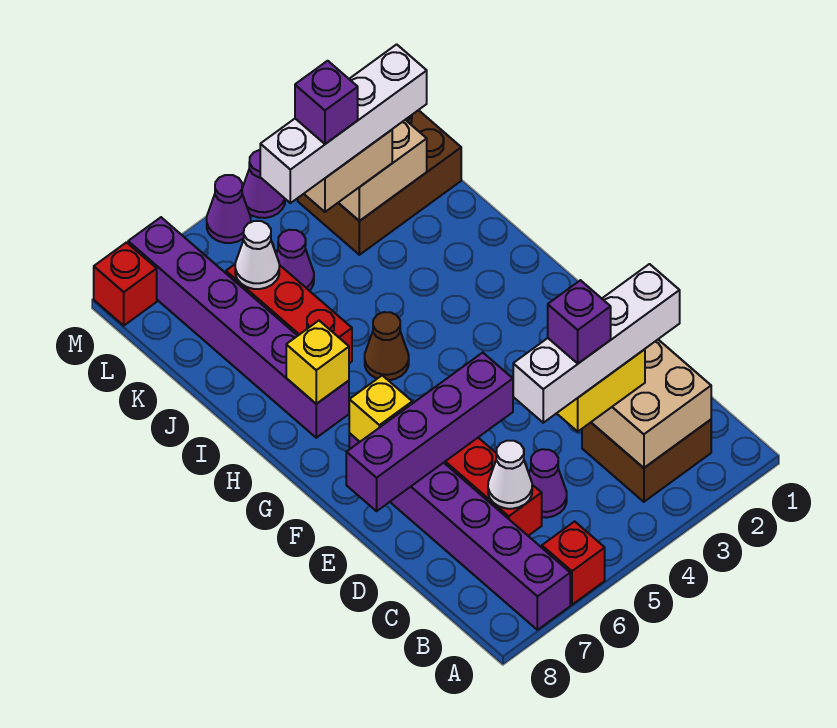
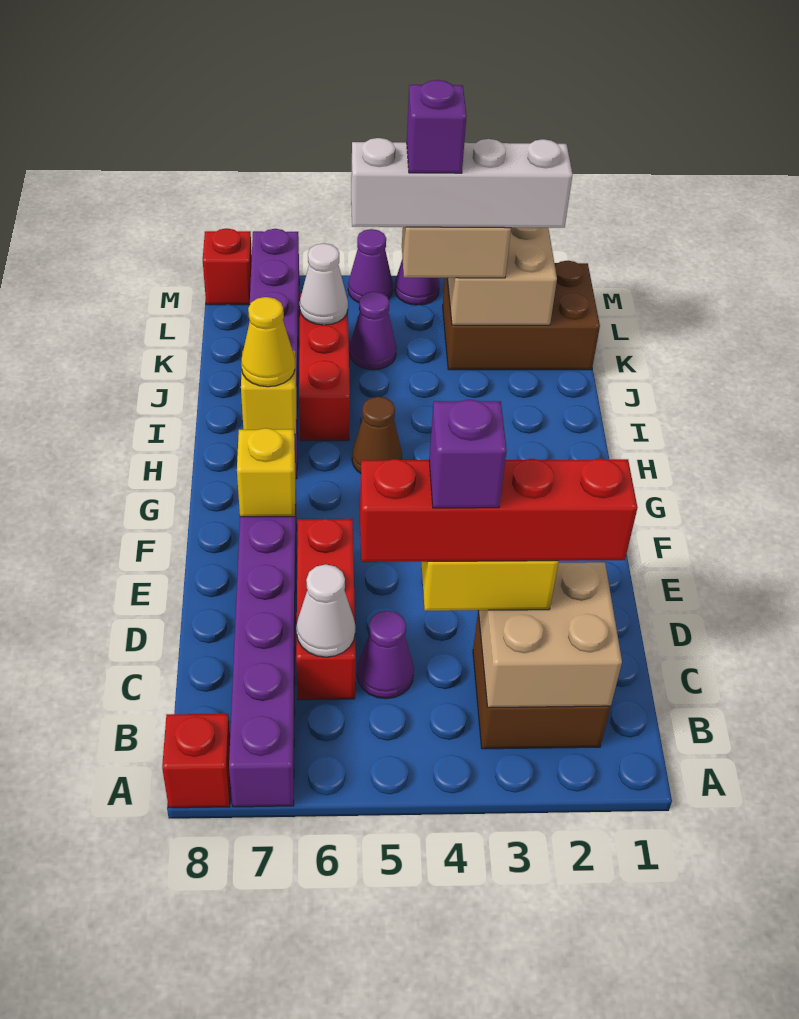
red brick A6 level 1 -> red brick A8 level 1
white brick C2:C5 level 4 -> red brick C2:C5 level 4
purple brick E5:E8 level 2 -> none
none -> yellow cone H7 level 3

